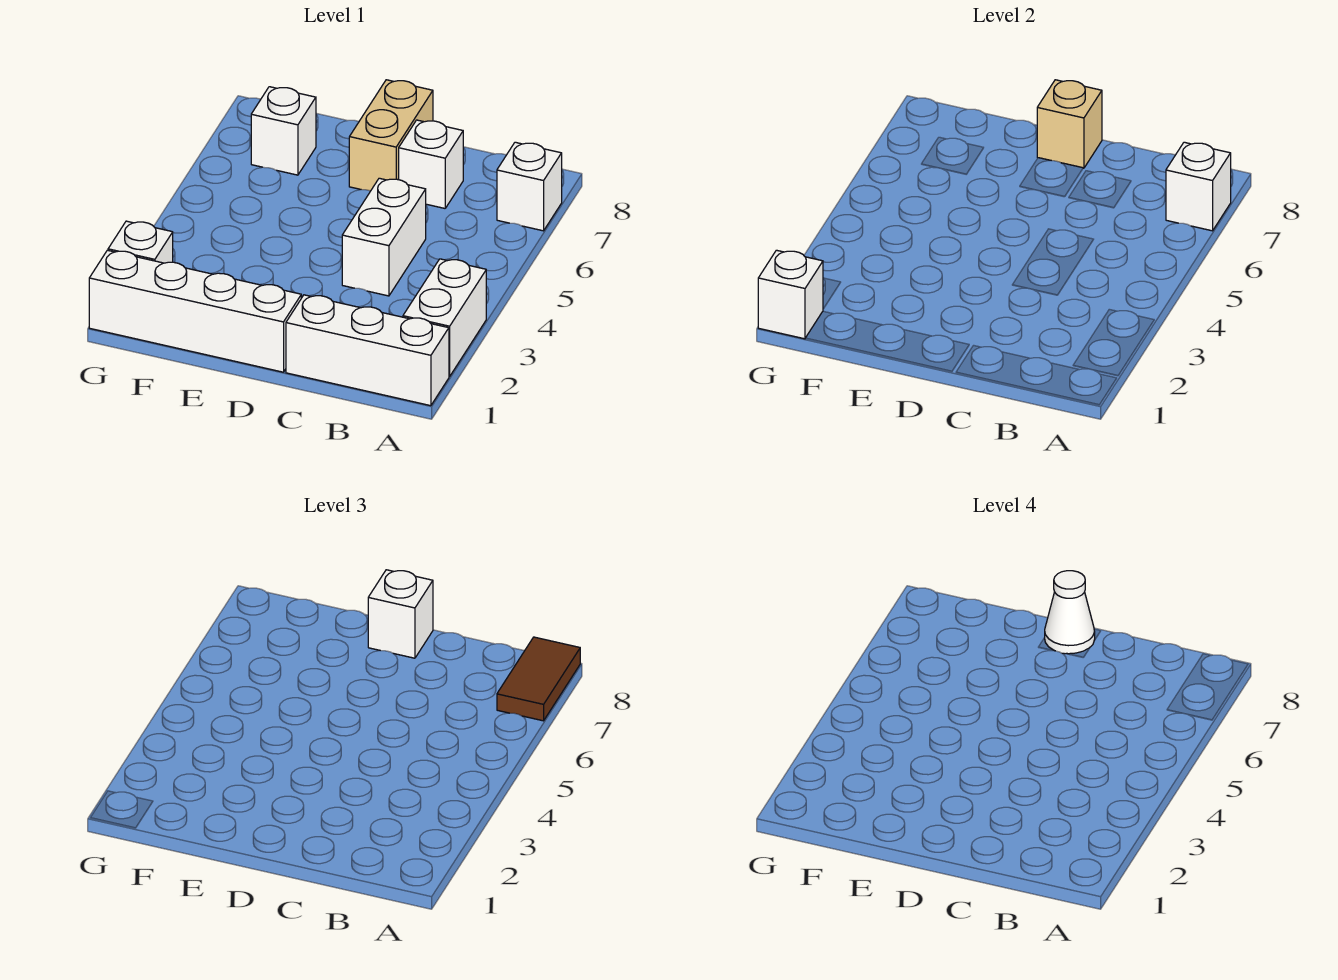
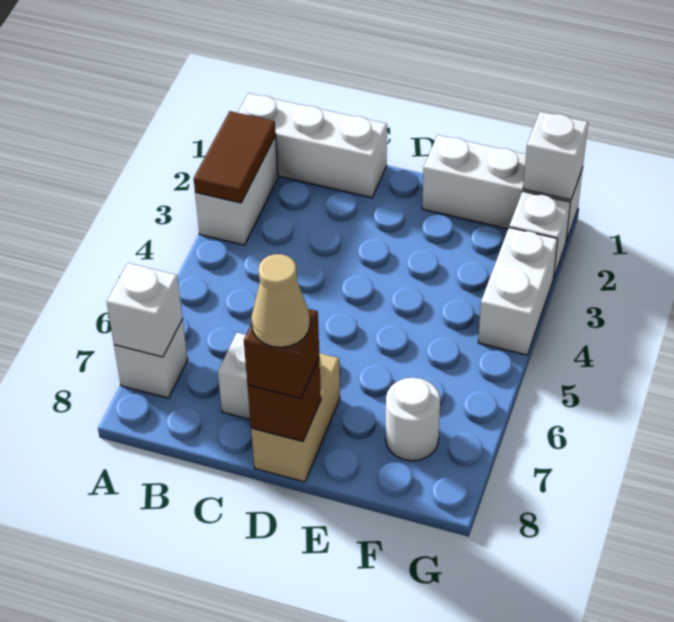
brown tile A7:A8 level 3 -> brown tile A2:A3 level 2
white brick C4:C5 level 1 -> white brick G3:G4 level 1
white brick D1:G1 level 1 -> white brick E1:G1 level 1
tan brick D8 level 2 -> brown brick D8 level 2
white brick D8 level 3 -> brown brick D8 level 3
white cone D8 level 4 -> tan cone D8 level 4
white brick F7 level 1 -> white round brick F7 level 1

